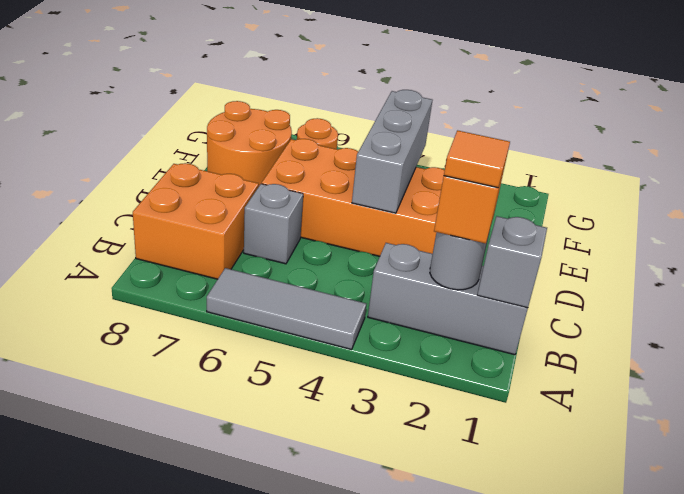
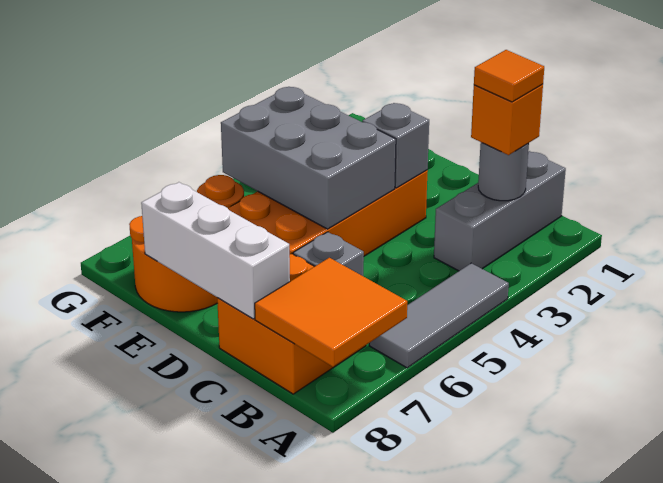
none -> orange tile A7:B8 level 2
grey brick B1 level 2 -> grey brick D3 level 2
none -> white brick C8:E8 level 2
grey brick D4:F4 level 2 -> grey brick D4:F5 level 2

